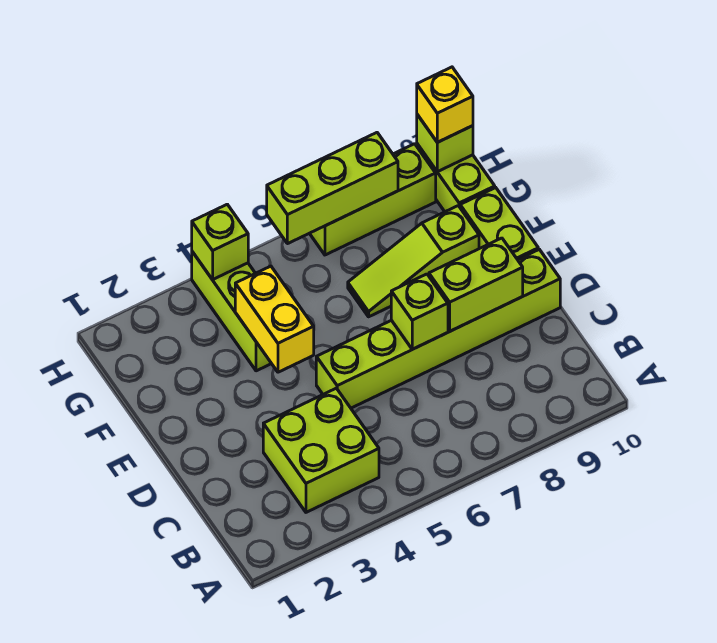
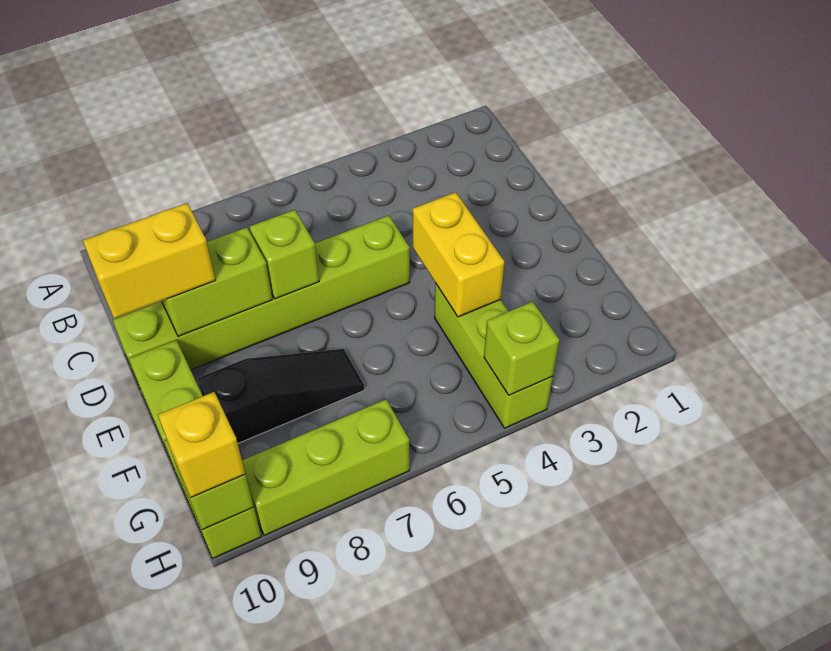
lime brick B3:C4 level 1 -> none
none -> yellow brick D9:D10 level 3
lime slope F7:F9 level 1 top 9 -> black slope F7:F9 level 1 top 9
lime brick H6:H8 level 2 -> none

